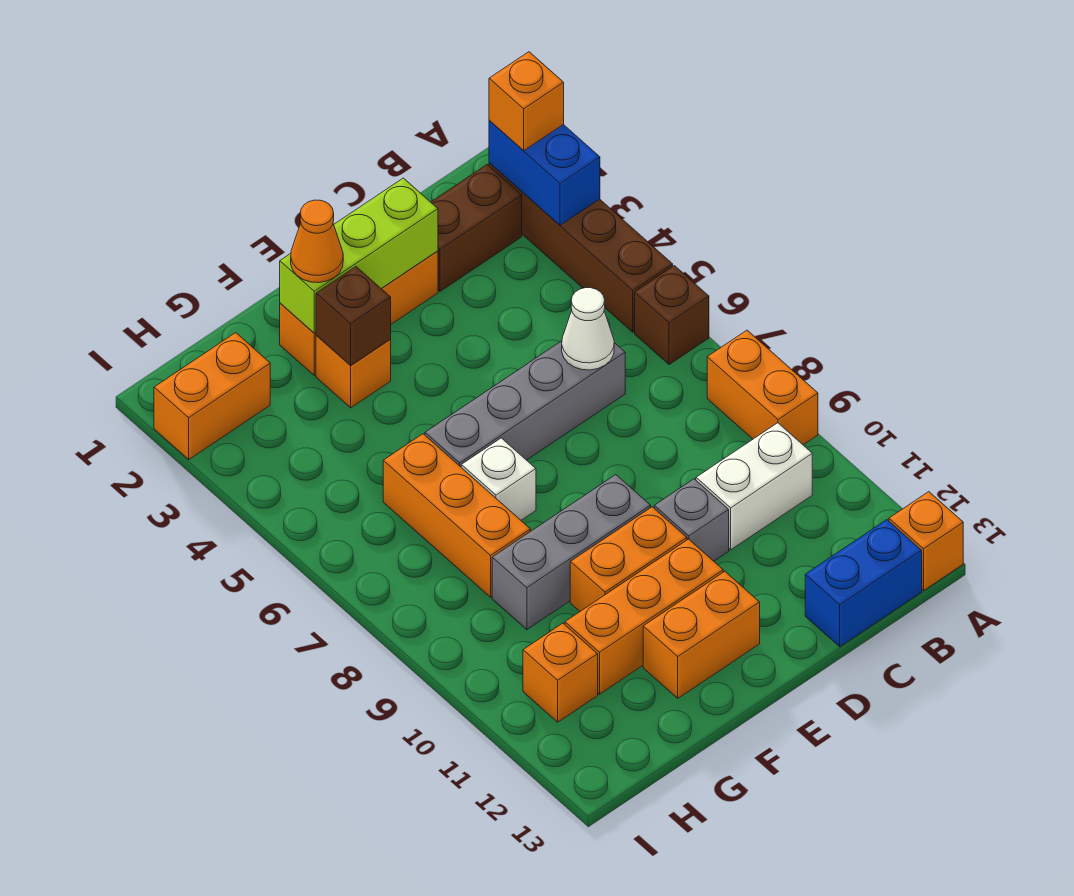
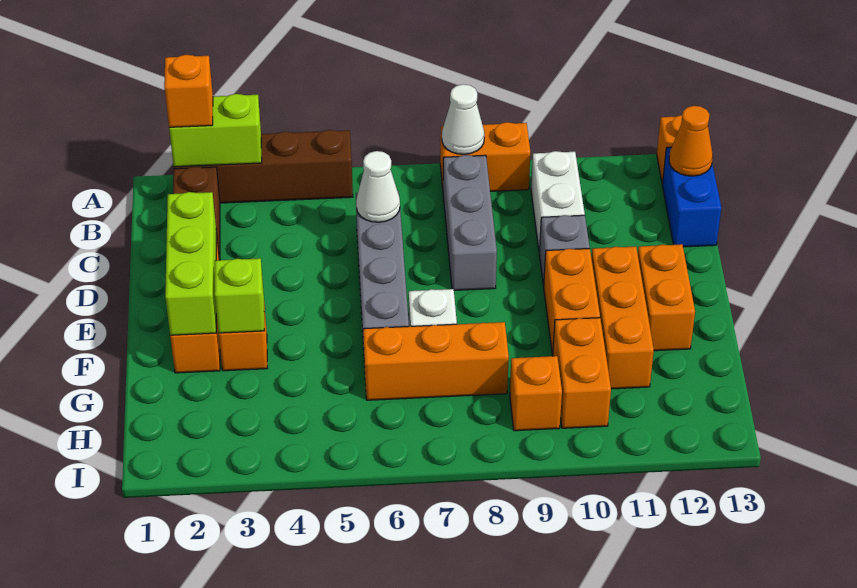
blue brick A2:A3 level 2 -> lime brick A2:A3 level 2
brown brick A6 level 1 -> none
none -> white cone A8 level 2
grey brick E9:G9 level 1 -> grey brick B8:D8 level 1
orange cone F2 level 3 -> orange cone B13 level 2
brown brick F3 level 2 -> lime brick F3 level 2
orange brick H2:I2 level 1 -> orange brick G10:H10 level 1
orange brick H11 level 1 -> orange brick H9 level 1

